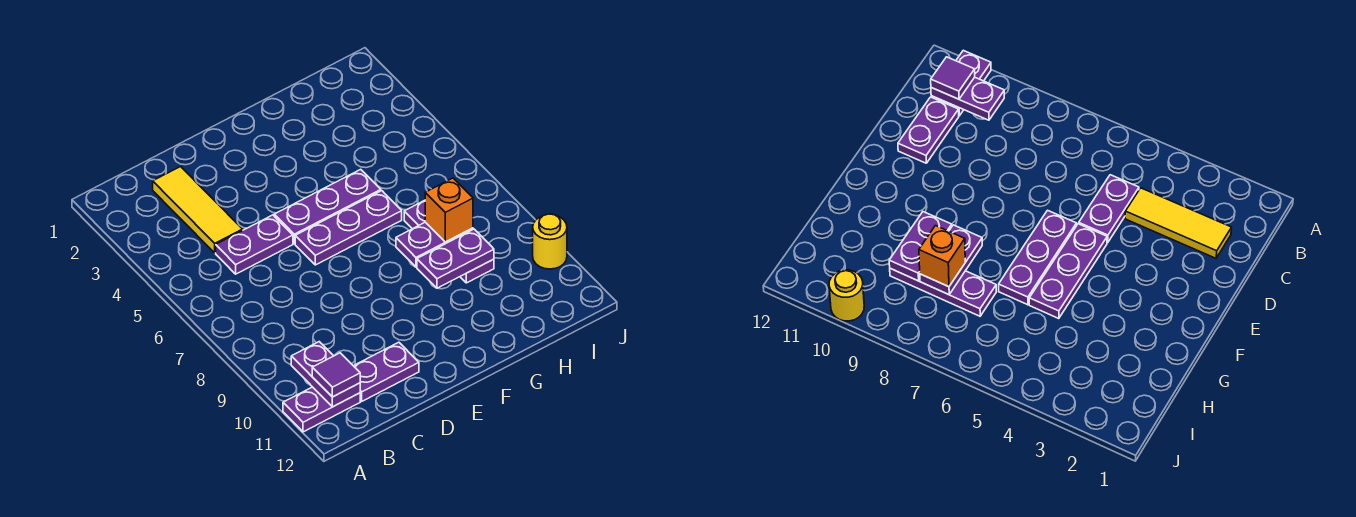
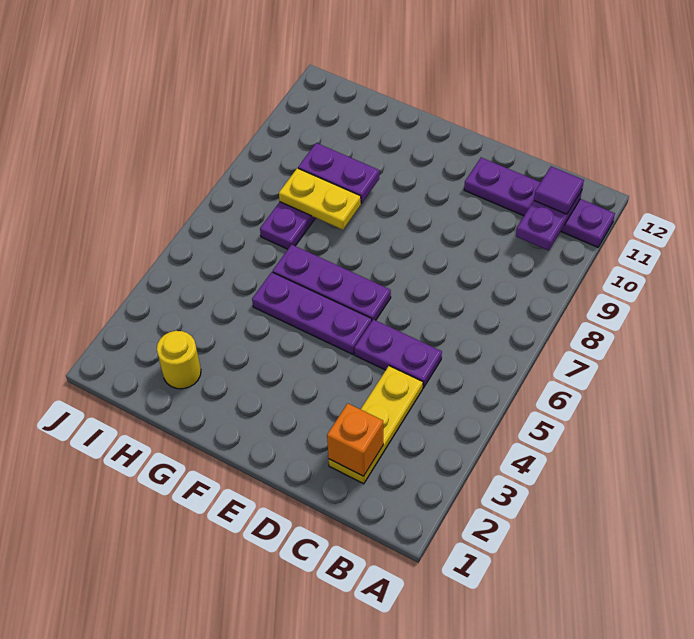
yellow tile C2:C4 level 1 -> yellow plate C2:C4 level 1
purple plate G8:H8 level 2 -> yellow plate G8:H8 level 2
orange brick H8 level 3 -> orange brick C2 level 2
yellow round brick J10 level 1 -> yellow round brick H2 level 1

